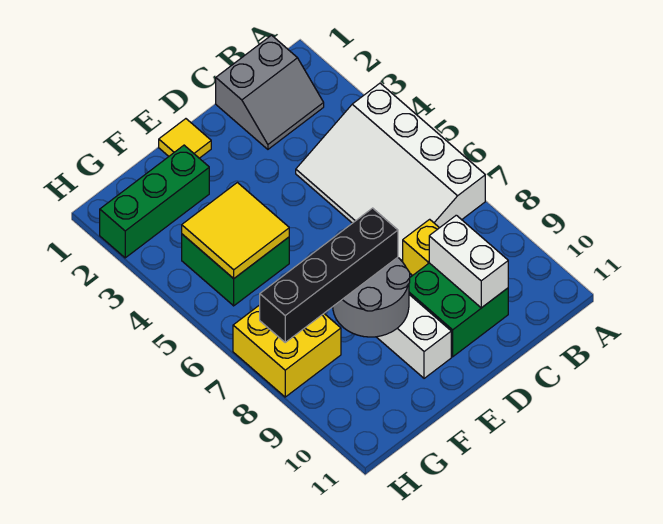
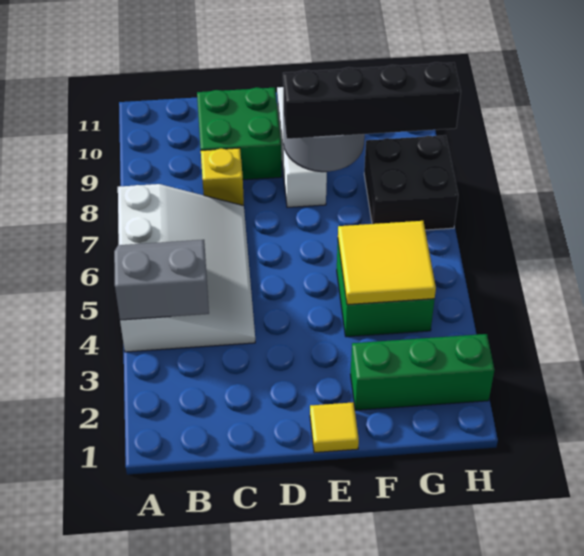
grey slope B1:C2 level 1 top 1 -> grey slope A4:B5 level 2 top 4
white brick C9:C10 level 2 -> none
yellow brick G7:H8 level 1 -> black brick G7:H8 level 1

